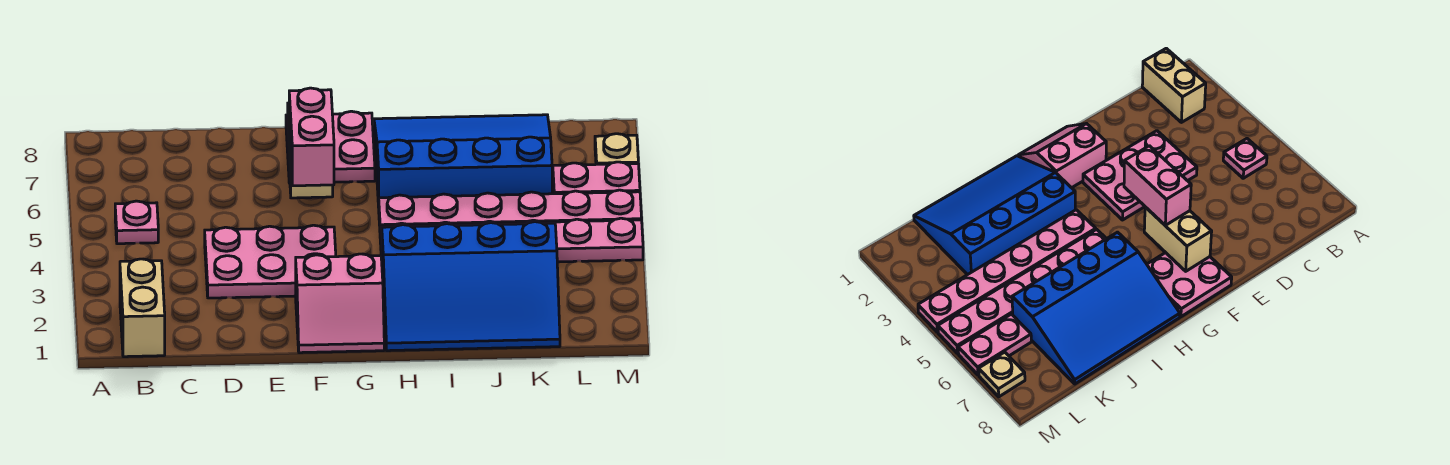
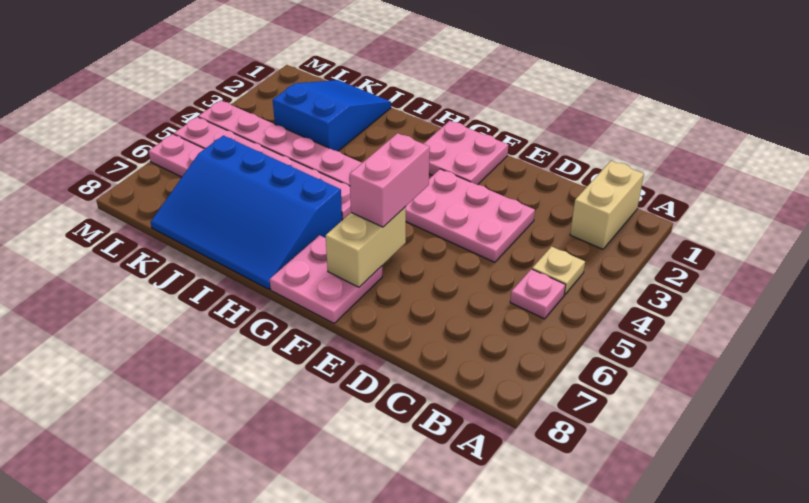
pink slope F1:G2 level 1 top 2 -> pink plate F1:G2 level 1
blue slope H1:K3 level 1 top 3 -> blue slope J1:K3 level 1 top 3
tan plate M7 level 1 -> tan plate B4 level 1

